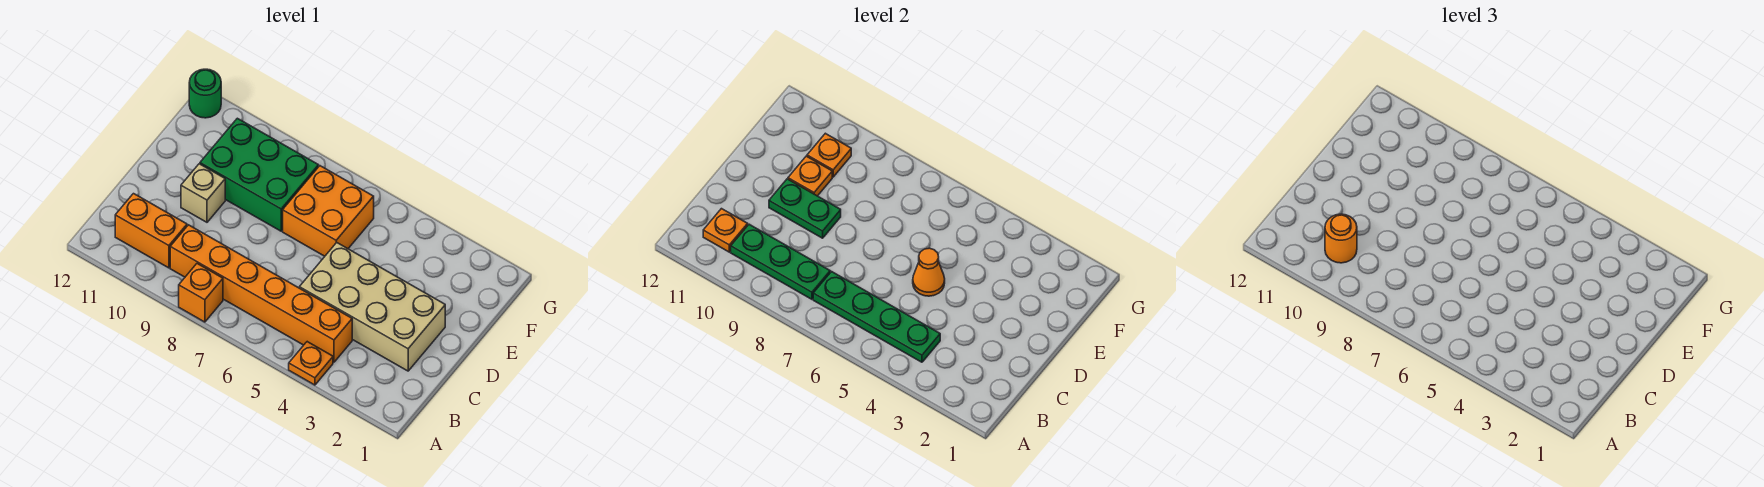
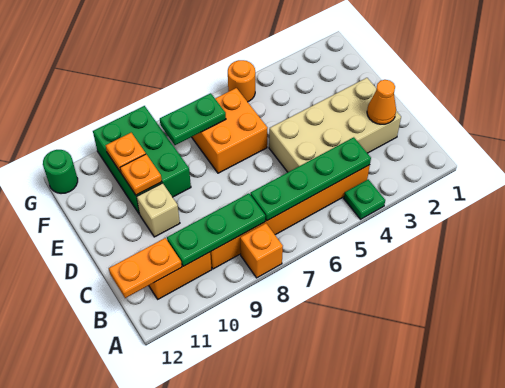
orange plate A4 level 1 -> green plate A4 level 1
orange round brick B10 level 3 -> orange round brick G5 level 1
orange plate B11 level 2 -> orange plate B11:B12 level 2
orange cone D5 level 2 -> orange cone C2 level 2
green plate D9:D10 level 2 -> green plate F7:F8 level 2
green brick E8:F10 level 1 -> green brick E9:G10 level 1

